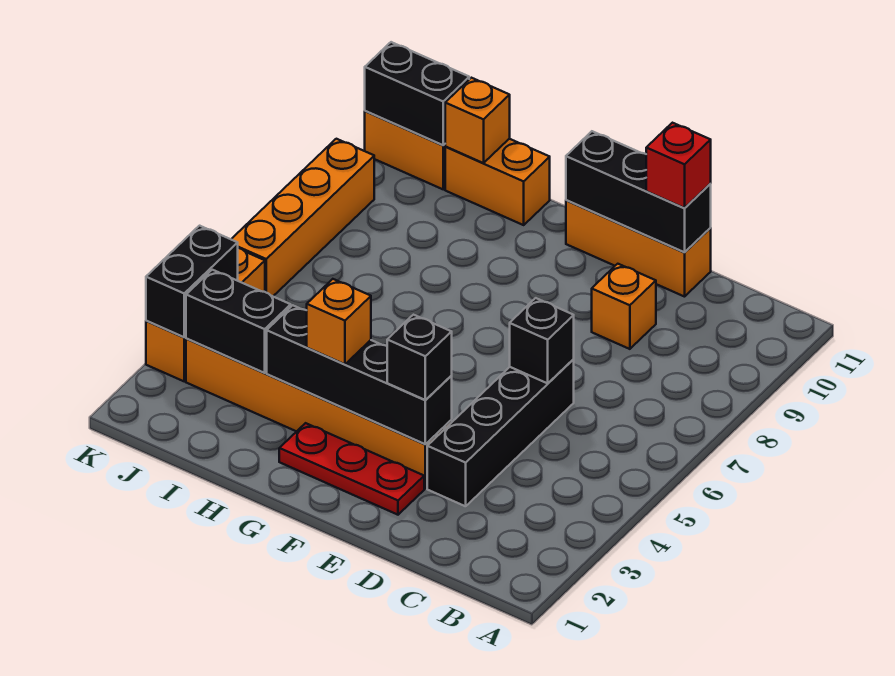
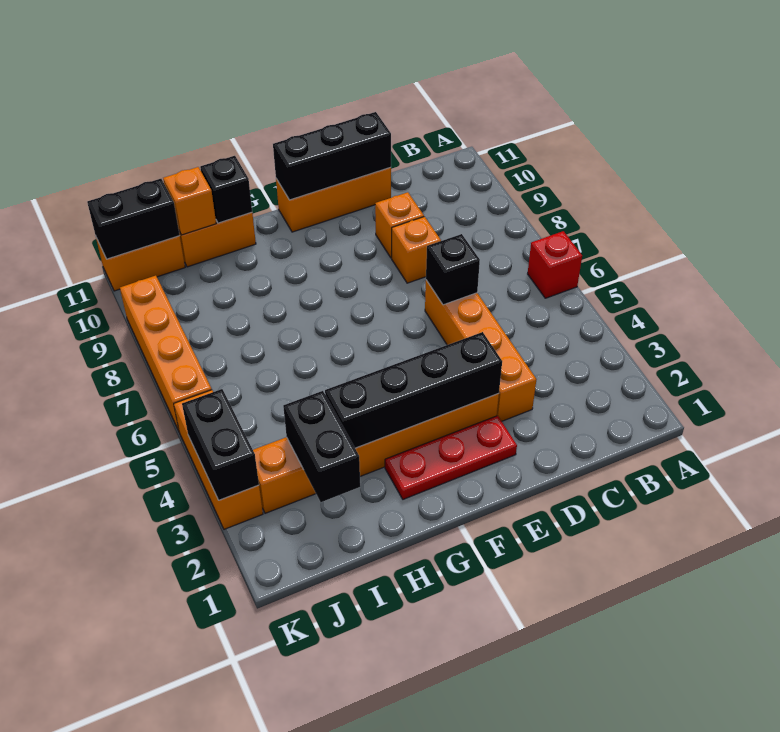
black brick D3:D6 level 1 -> orange brick D3:D6 level 1
red brick D11 level 3 -> red brick A6 level 1
black brick E3 level 3 -> black brick H11 level 2
orange brick G3 level 3 -> orange brick D8 level 1
black brick I3:J3 level 2 -> black brick I2:I3 level 2

